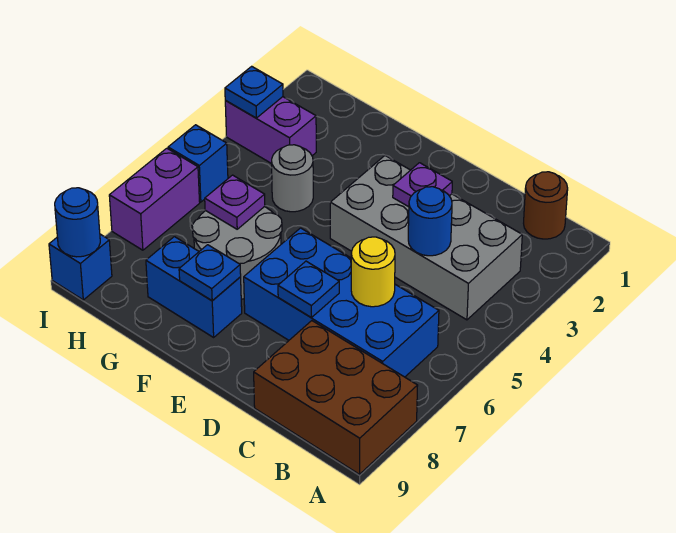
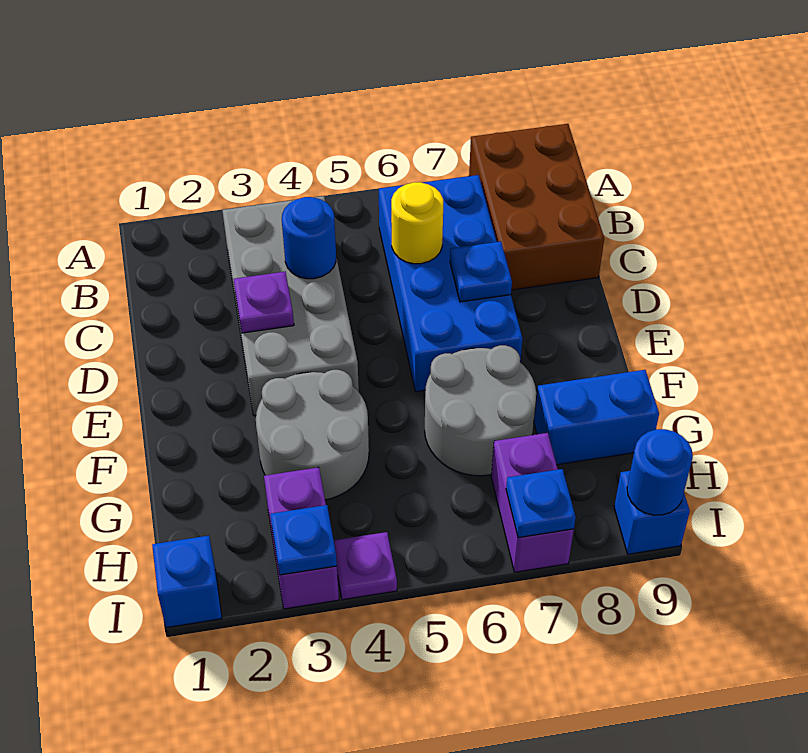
brown round brick B1 level 1 -> none
blue brick F8:G8 level 1 -> blue brick G8:G9 level 1
blue plate F8 level 2 -> blue plate I7 level 2
grey round brick G4 level 1 -> grey round brick F3:G4 level 1
purple plate G6 level 2 -> purple plate I4 level 1
blue brick I5 level 1 -> blue brick I1 level 1
purple brick I6:I7 level 1 -> purple brick H7:I7 level 1

